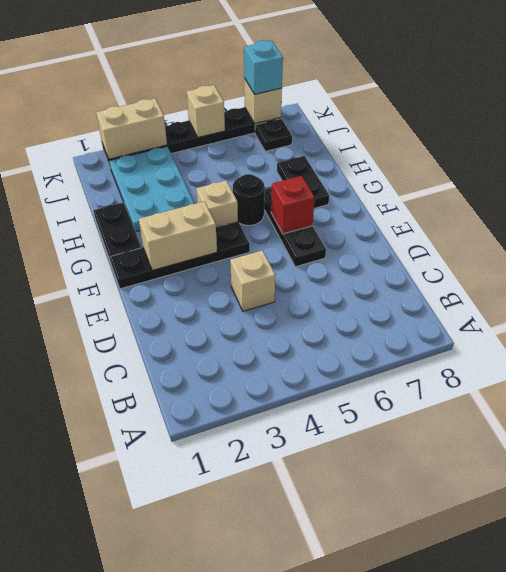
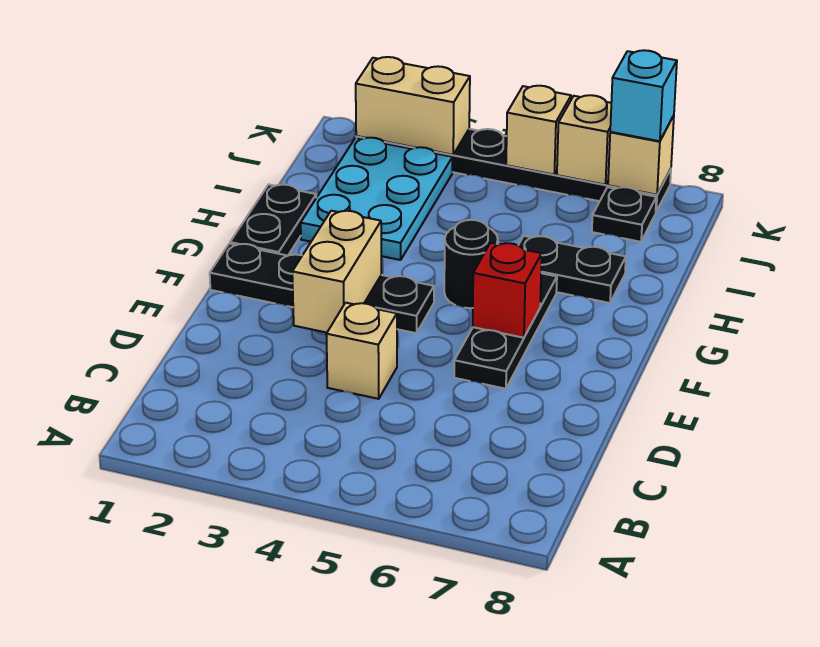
tan brick F2:F3 level 2 -> tan brick E3:F3 level 2
tan brick G4 level 1 -> tan brick K6 level 2
black plate G7:H7 level 1 -> black plate H6:H7 level 1

